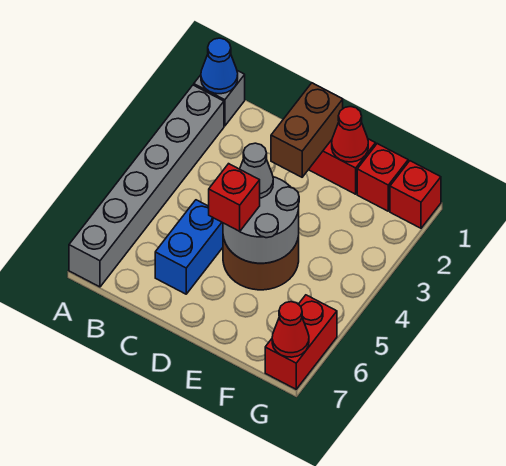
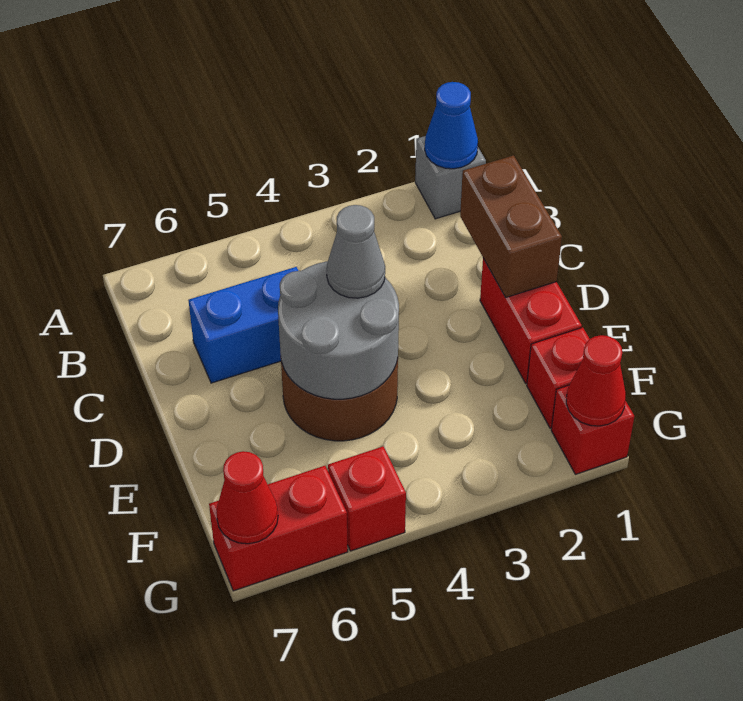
grey brick A2:A7 level 1 -> none
brown brick D1:D2 level 2 -> brown brick C1:D1 level 2
red brick D5 level 3 -> red brick G5 level 1
red cone E1 level 2 -> red cone G1 level 2

